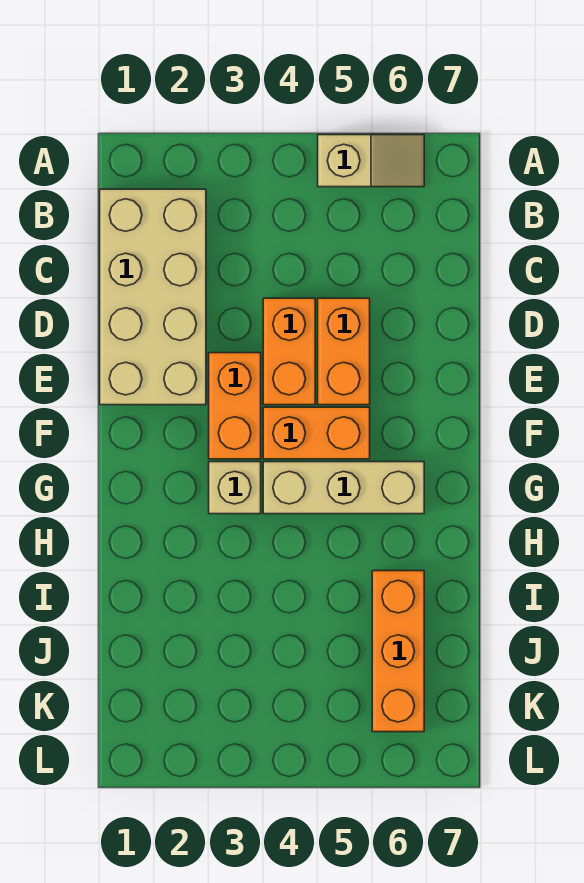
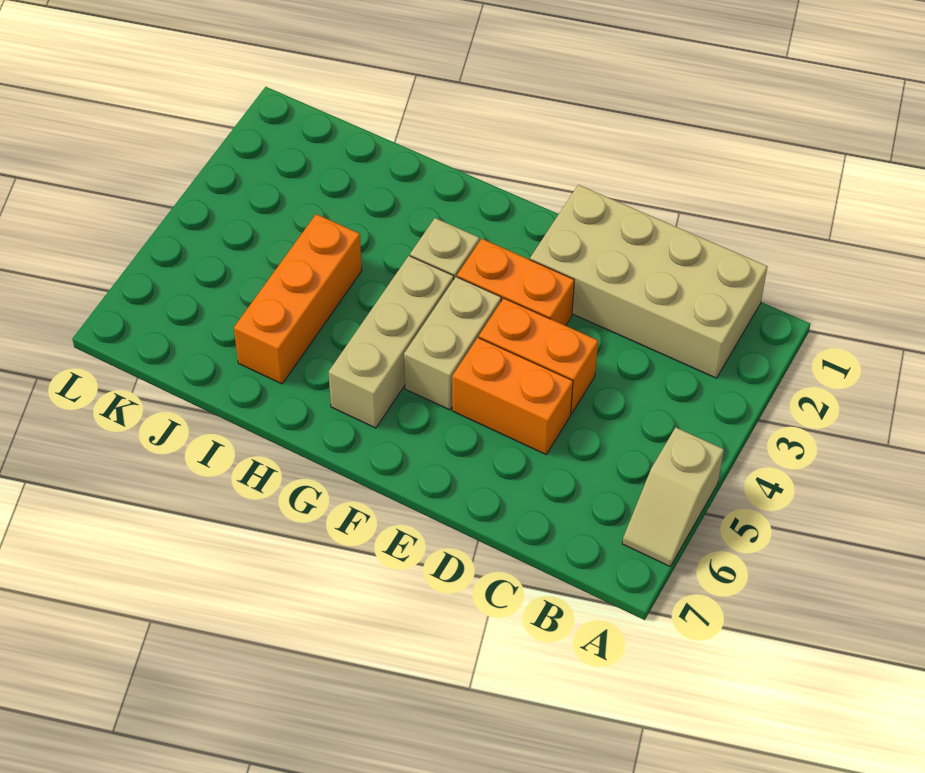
orange brick F4:F5 level 1 -> tan brick F4:F5 level 1
orange brick I6:K6 level 1 -> orange brick I4:I6 level 1

